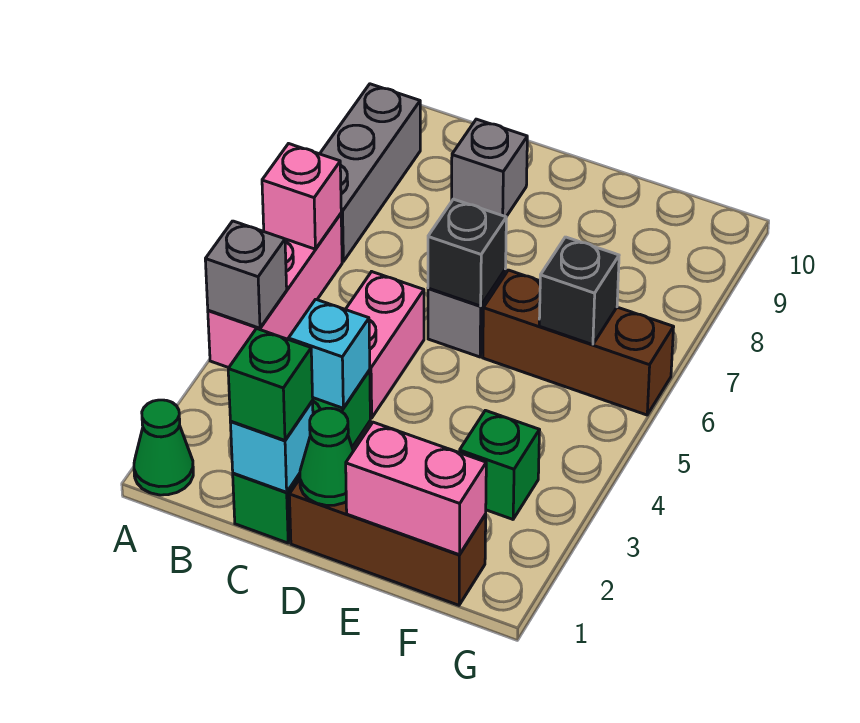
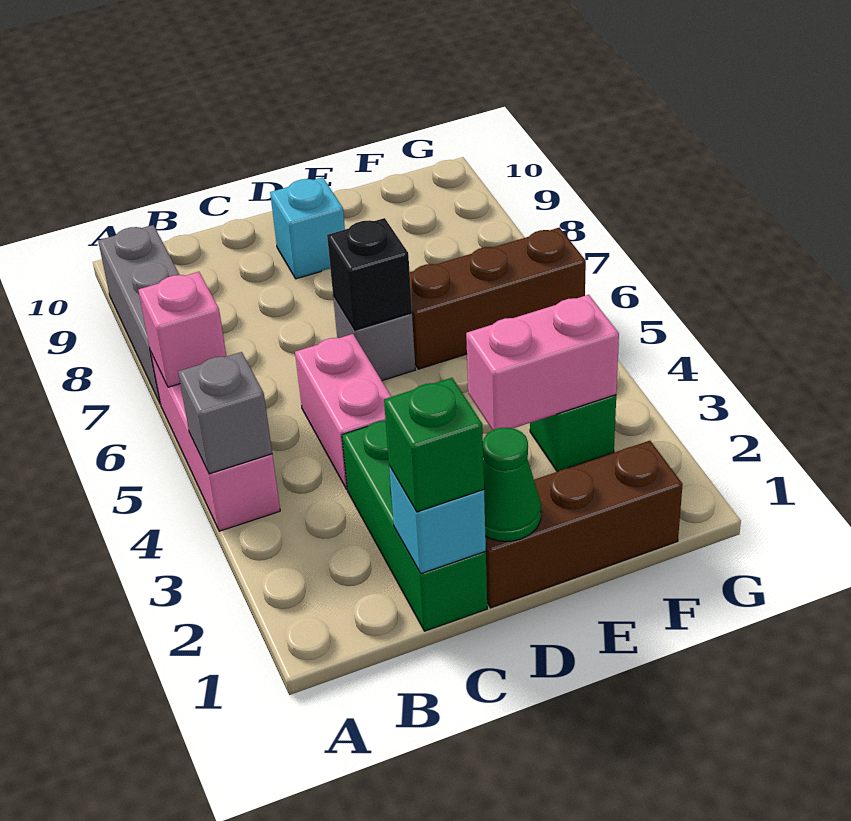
green cone A1 level 1 -> none
cyan brick C3 level 2 -> cyan brick D9 level 1
grey brick C9 level 1 -> none
pink brick E1:F1 level 2 -> pink brick E3:F3 level 2
black brick F6 level 2 -> none

